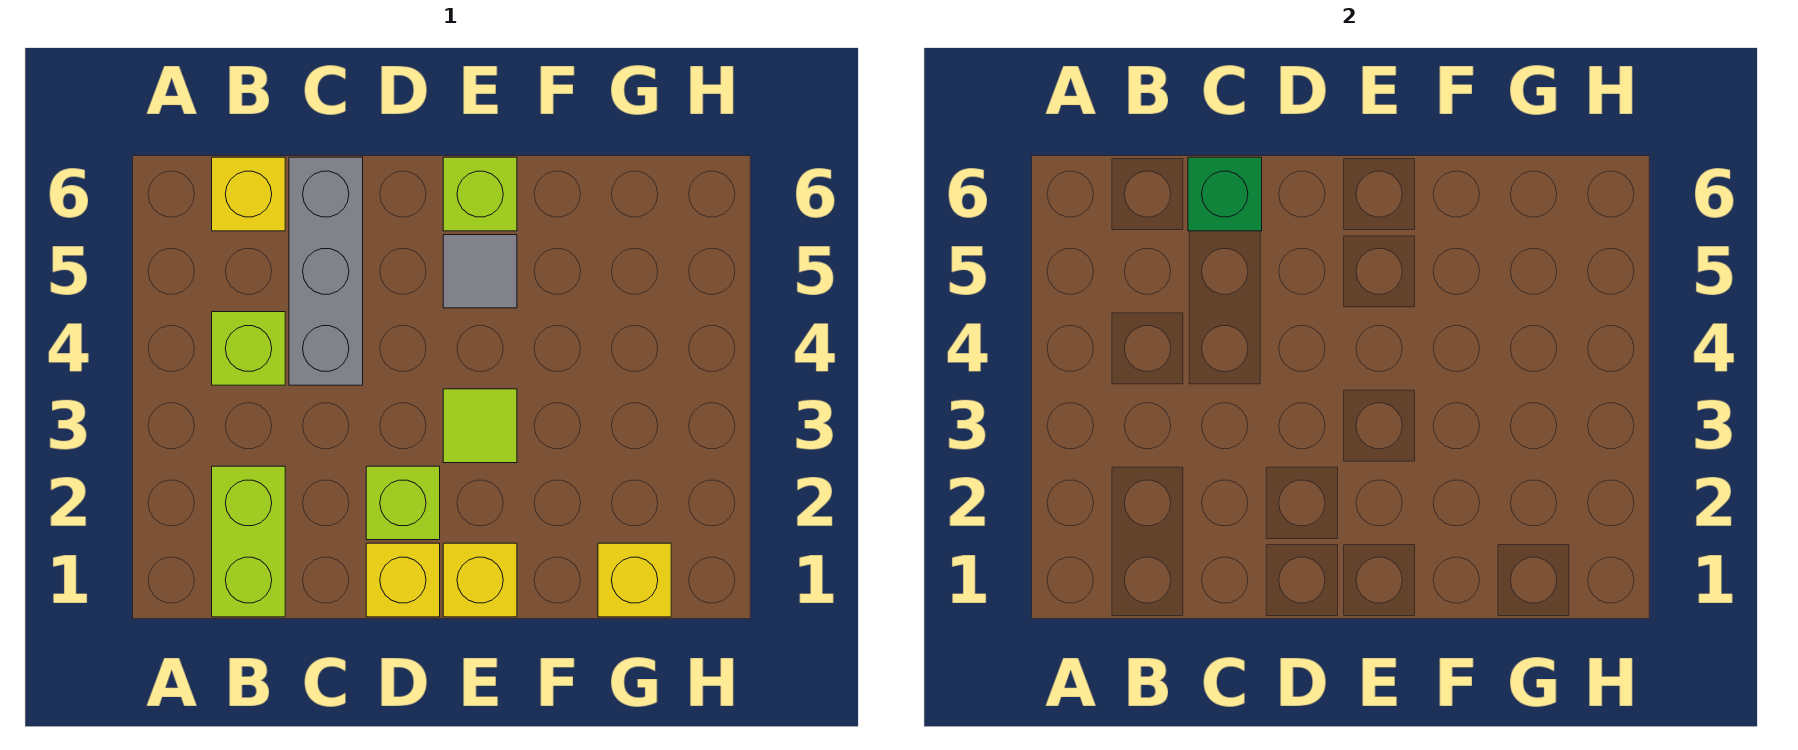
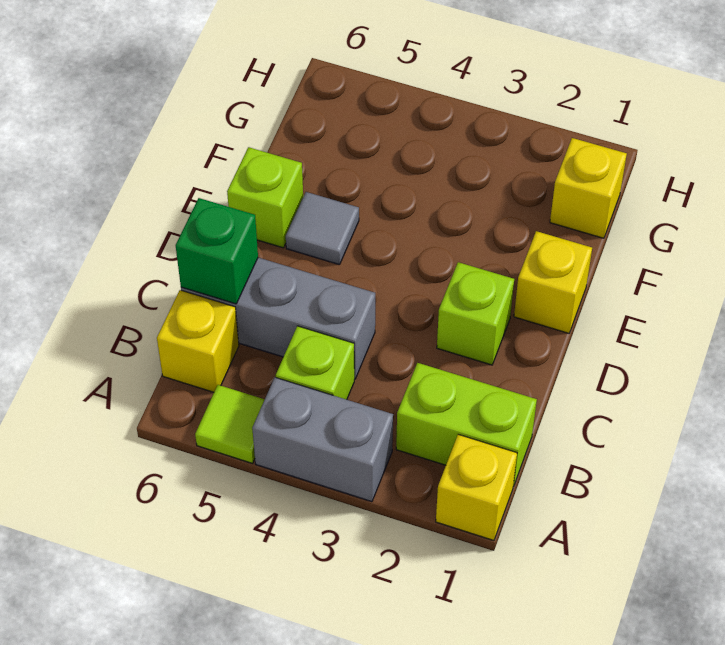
none -> grey brick A3:A4 level 1
yellow brick D1 level 1 -> yellow brick A1 level 1
lime tile E3 level 1 -> lime tile A5 level 1

